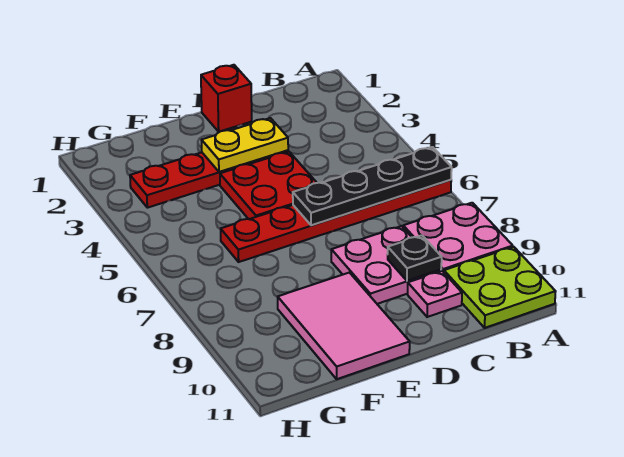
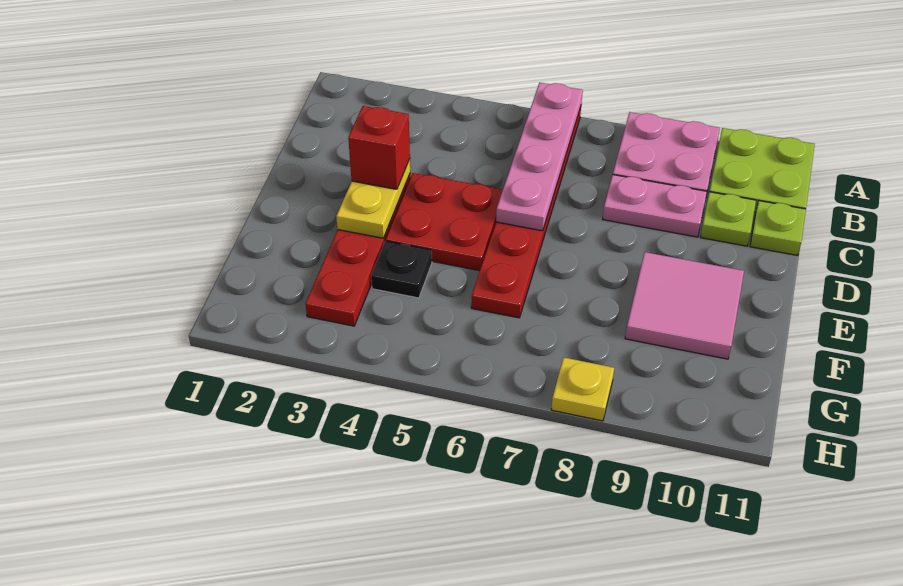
black plate A6:D6 level 2 -> pink plate A6:D6 level 2
pink plate C8:D9 level 1 -> pink plate C8:C9 level 1
black plate C9 level 2 -> black plate F4 level 1
pink plate C10 level 1 -> lime plate C10 level 1
none -> lime plate C11 level 1
red brick D1 level 1 -> red brick D3 level 3
pink tile E9:F11 level 1 -> pink tile E9:F10 level 1
none -> yellow plate H8 level 1

